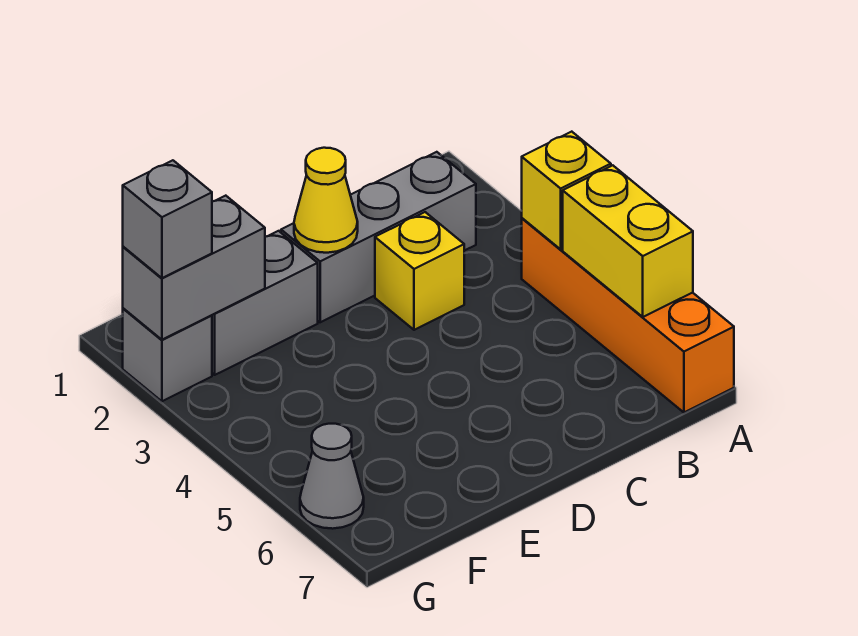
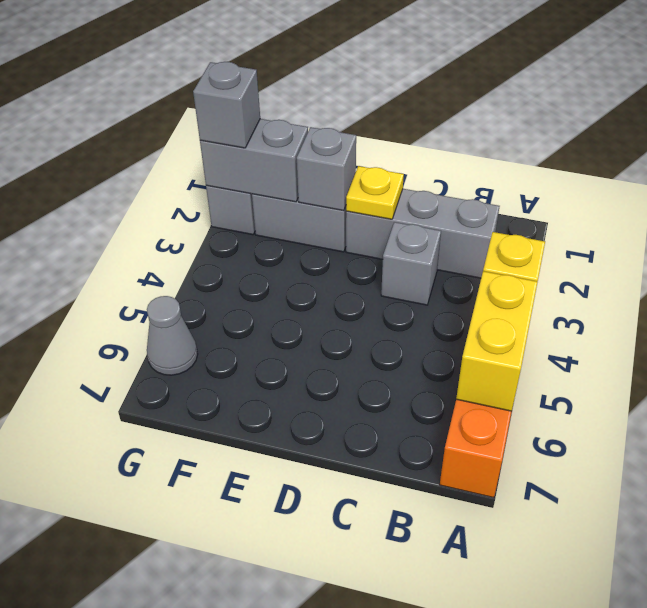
yellow brick C3 level 1 -> grey brick C3 level 1
yellow cone D2 level 2 -> yellow plate D2 level 2
none -> grey brick E2 level 2

